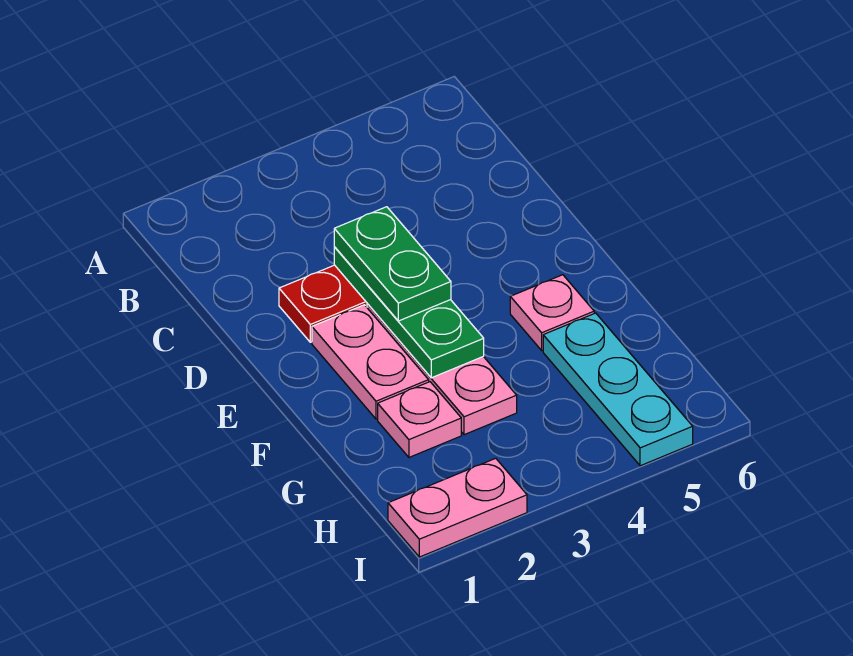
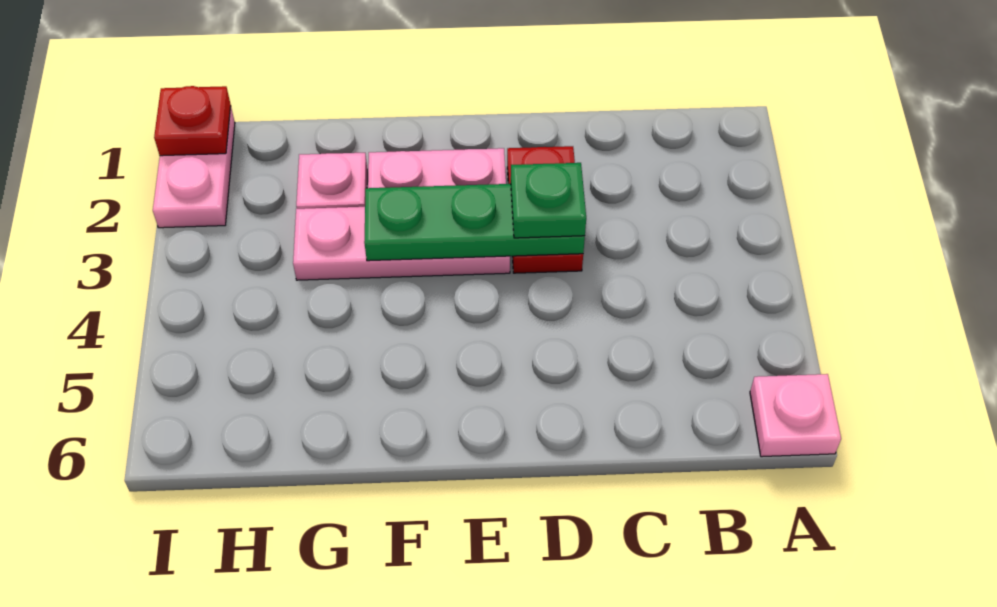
green plate D3:E3 level 3 -> green plate D3 level 3
pink plate F5 level 1 -> pink plate A6 level 1
cyan plate G5:I5 level 1 -> none
none -> red plate I1 level 2

